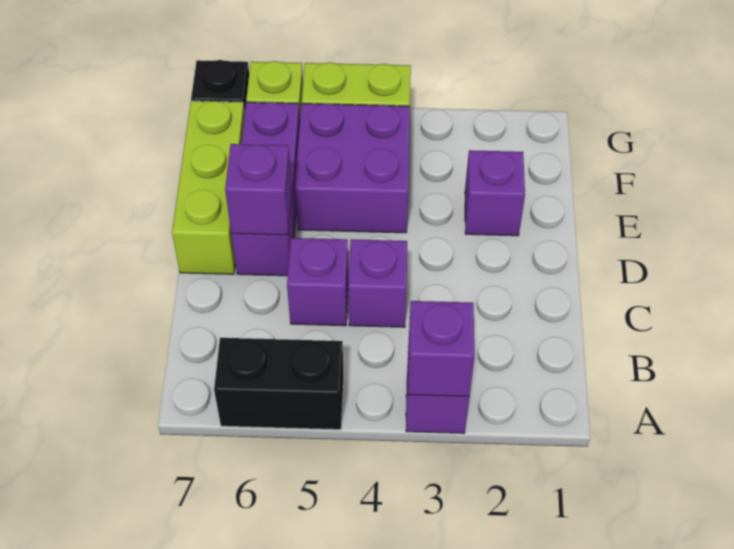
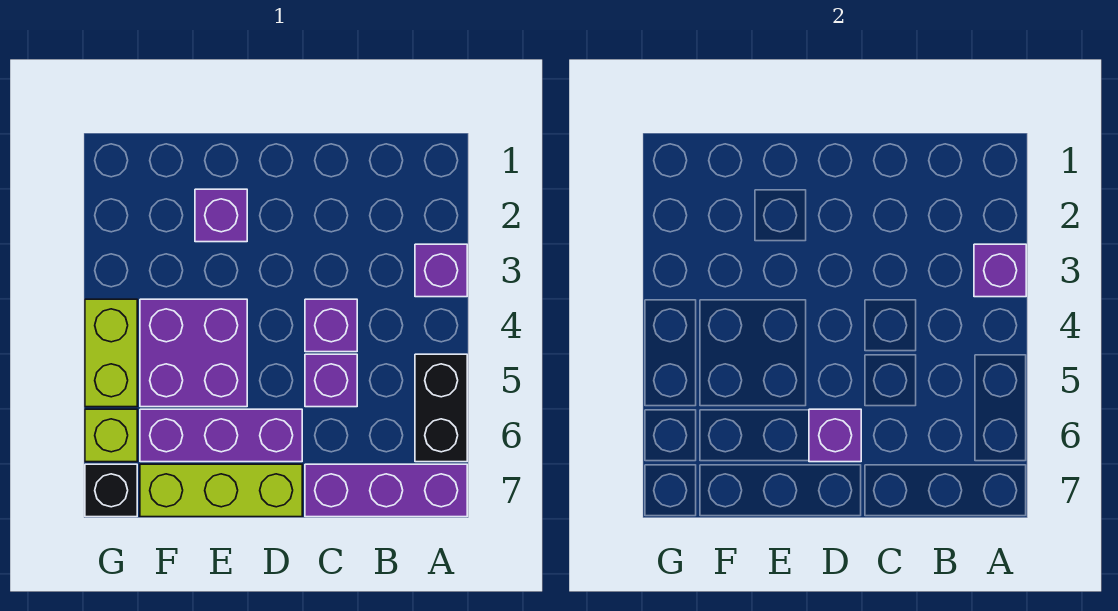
none -> purple brick A7:C7 level 1

